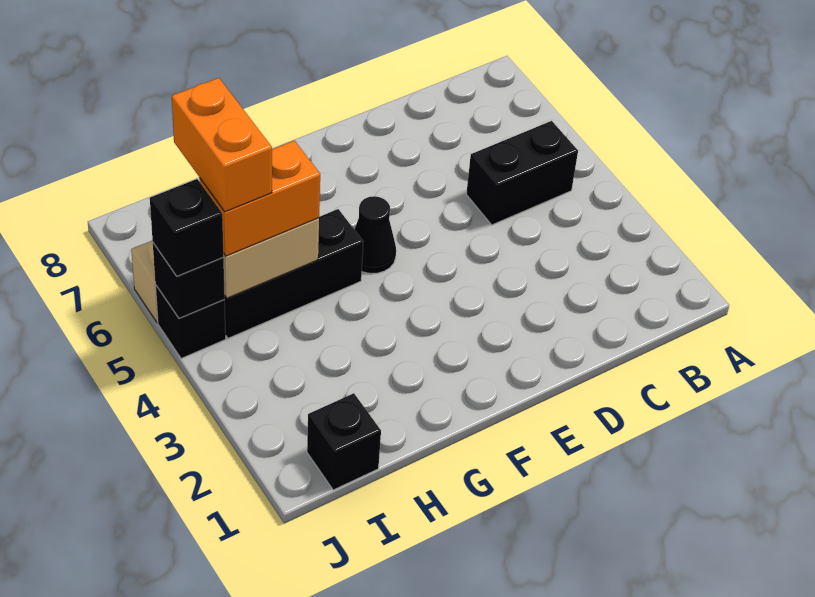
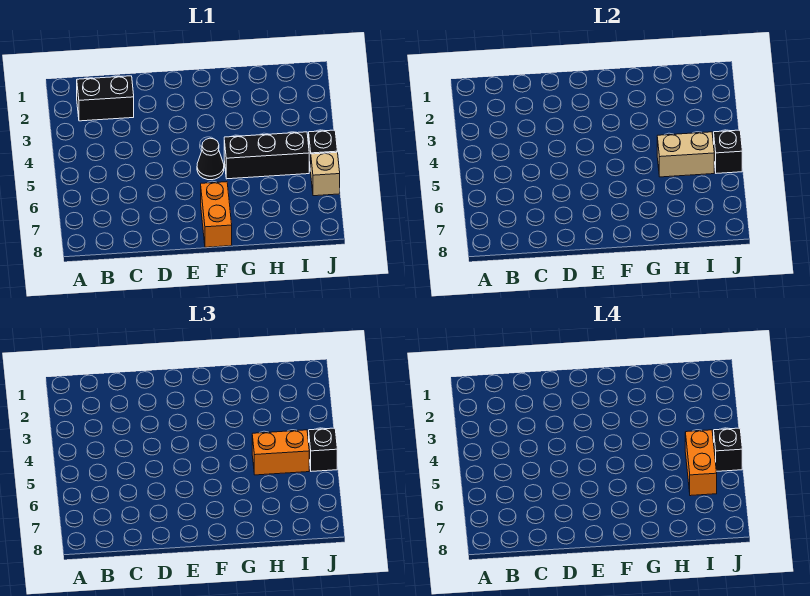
black brick B5:C5 level 1 -> black brick B2:C2 level 1
none -> orange brick F7:F8 level 1
black brick I1 level 1 -> black brick J5 level 4

